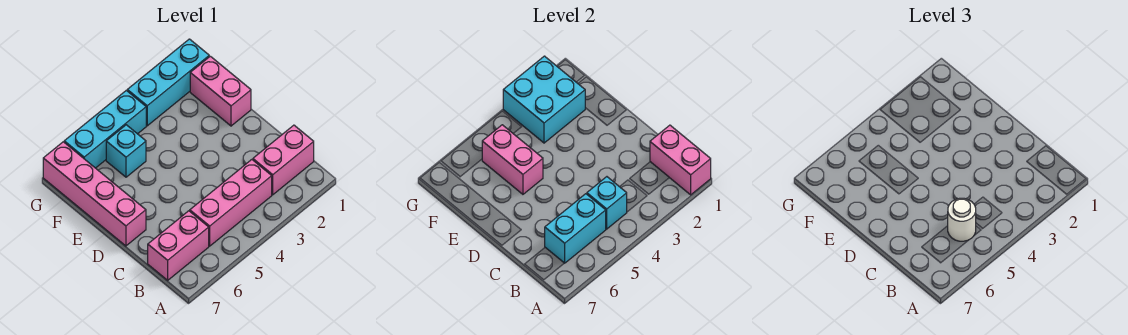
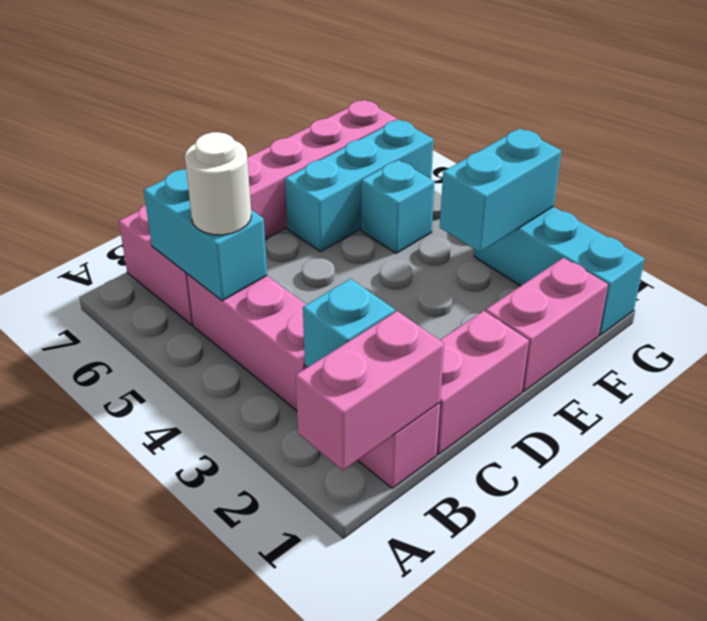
cyan brick B4 level 2 -> cyan brick B2 level 2
pink brick E5:F5 level 2 -> pink brick C1:D1 level 1
cyan brick F2:G3 level 2 -> cyan brick F3:G3 level 2
cyan brick G4:G6 level 1 -> cyan brick E6:G6 level 1

